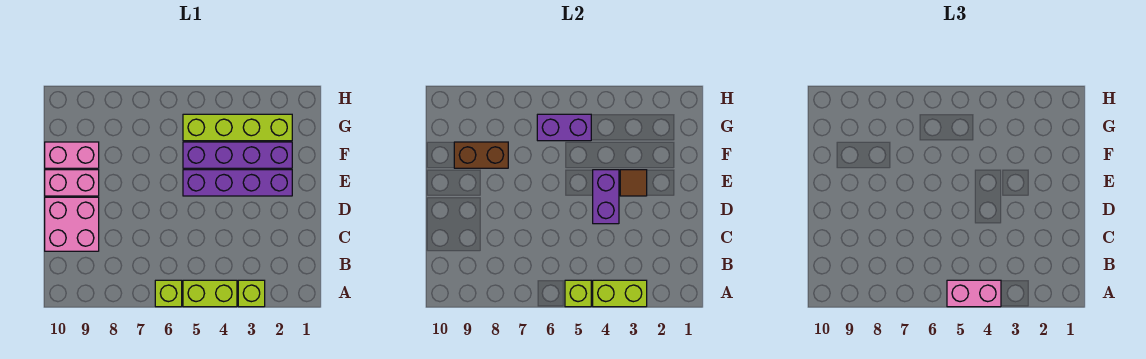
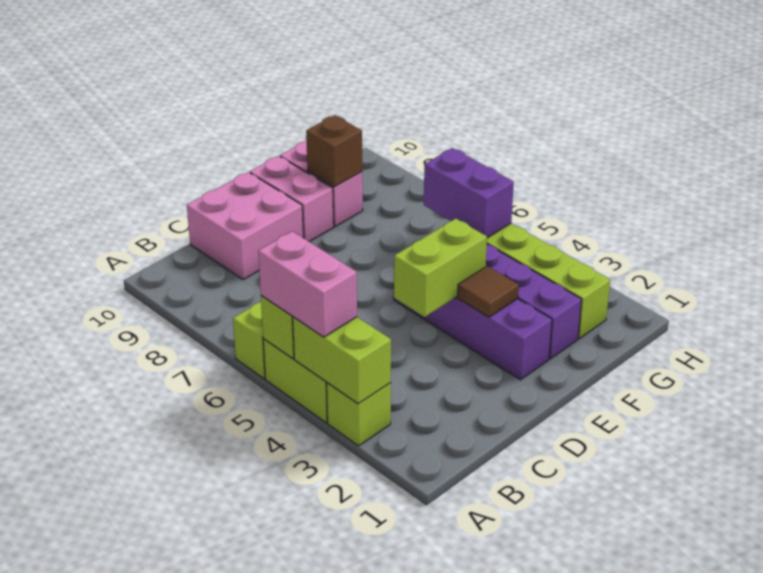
purple brick D4:E4 level 2 -> lime brick D4:E4 level 2
brown brick F8:F9 level 2 -> brown brick F9 level 2

